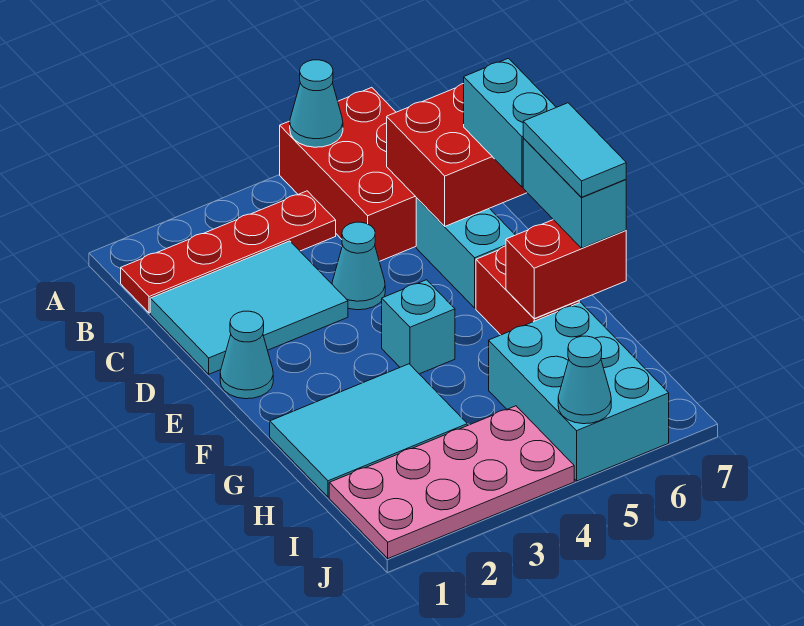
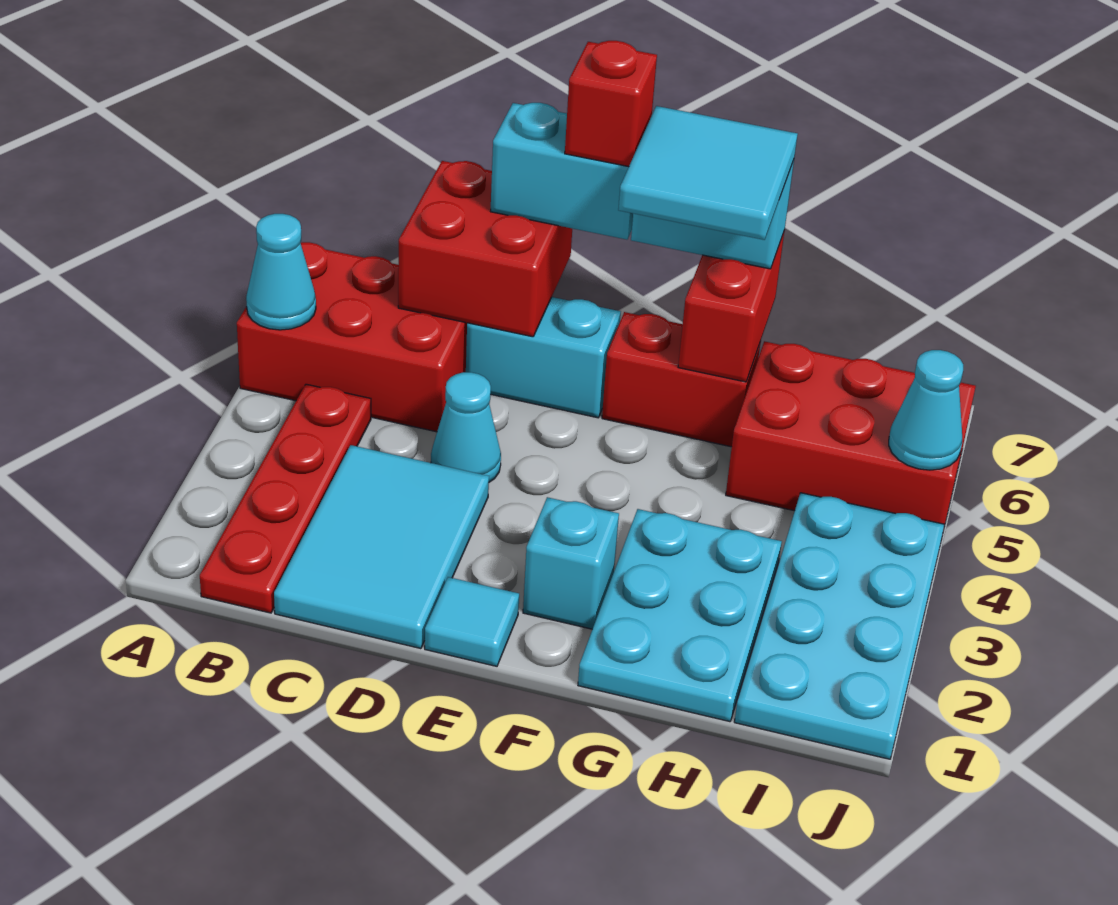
cyan cone E1 level 1 -> cyan tile E1 level 1
none -> red brick E7 level 4
cyan brick F4 level 1 -> cyan brick F2 level 1
cyan tile F7:G7 level 4 -> cyan tile F6:G7 level 4
cyan tile G1:H3 level 1 -> cyan plate G1:H3 level 1
cyan brick H5:J6 level 1 -> red brick H5:J6 level 1
pink plate I1:J4 level 1 -> cyan plate I1:J4 level 1

